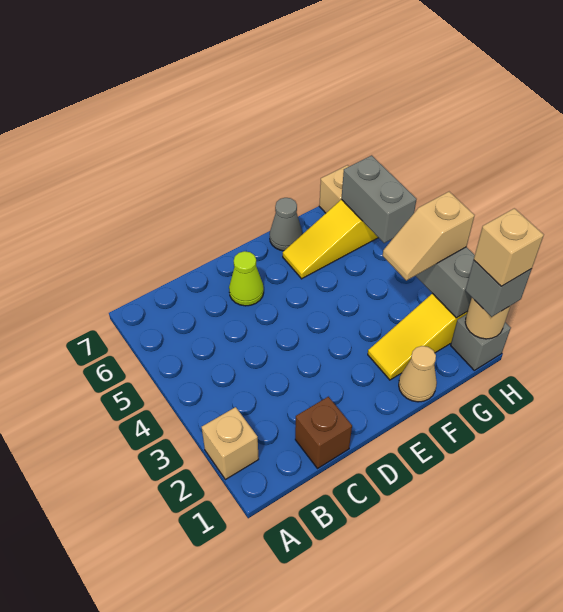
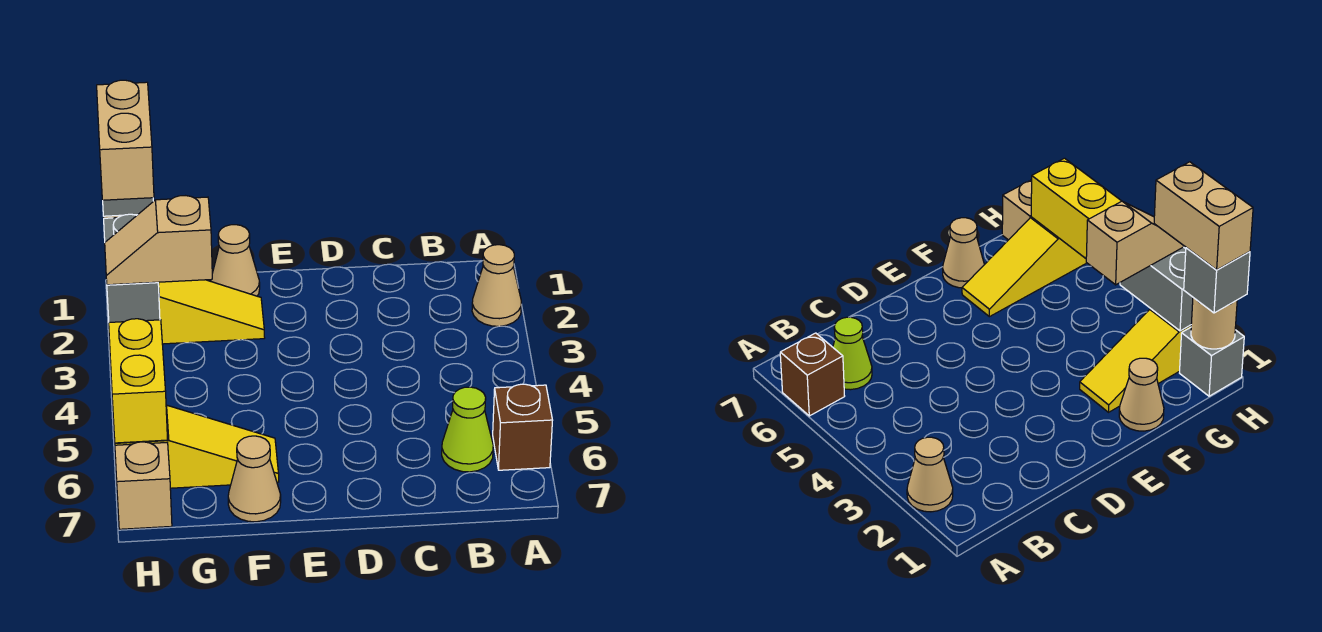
tan brick A2 level 1 -> tan cone A2 level 1
brown brick C1 level 1 -> brown brick A6 level 1
lime cone D6 level 1 -> lime cone B6 level 1
grey cone F7 level 1 -> tan cone F7 level 1
tan slope G3:H3 level 3 top H -> tan slope G3:H3 level 3 top G
tan brick H1 level 4 -> tan brick H1:H2 level 4
grey brick H5:H6 level 2 -> yellow brick H5:H6 level 2

